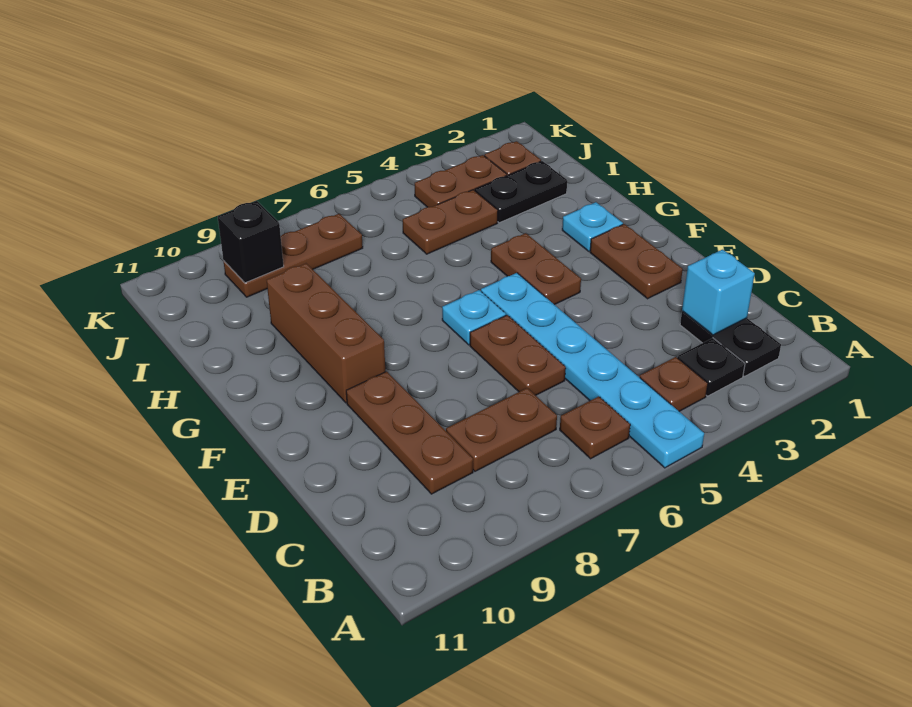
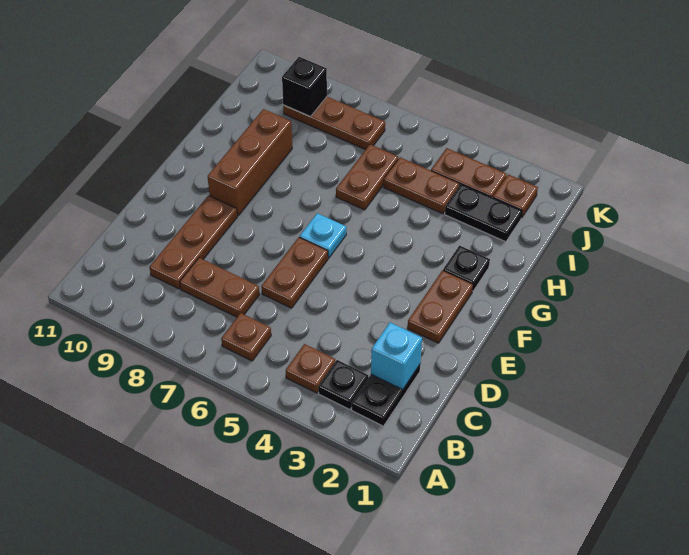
cyan plate A5:F5 level 1 -> none
brown plate F4:G4 level 1 -> brown plate H6:I6 level 1
cyan plate G2 level 1 -> black plate G2 level 1

